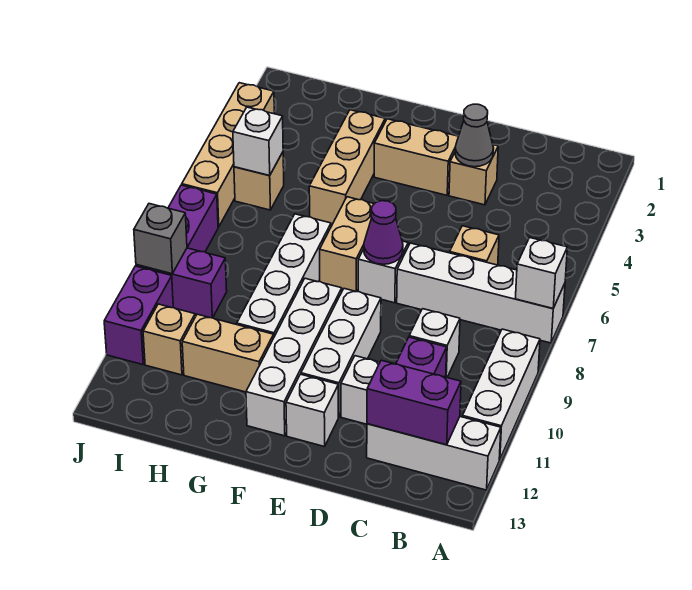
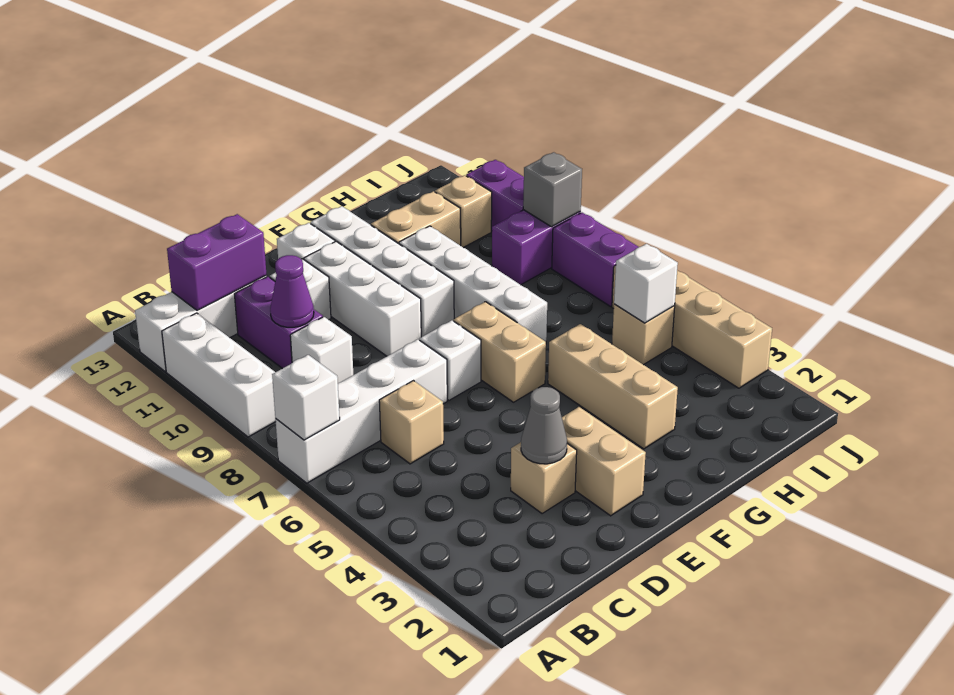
tan brick E3:F3 level 1 -> tan brick E2:E3 level 1
purple cone E7 level 2 -> purple cone C10 level 2

